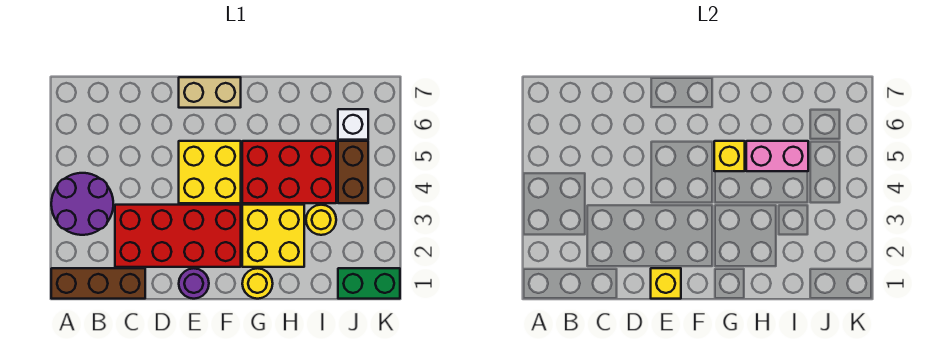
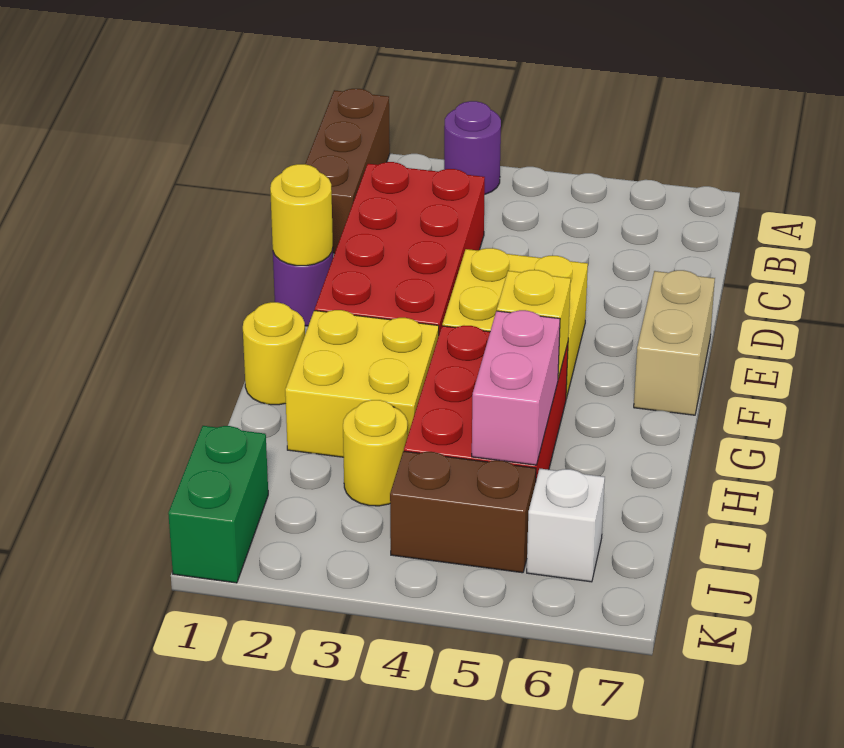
purple round brick A3:B4 level 1 -> purple round brick A3 level 1
yellow brick E1 level 2 -> yellow round brick E1 level 2

